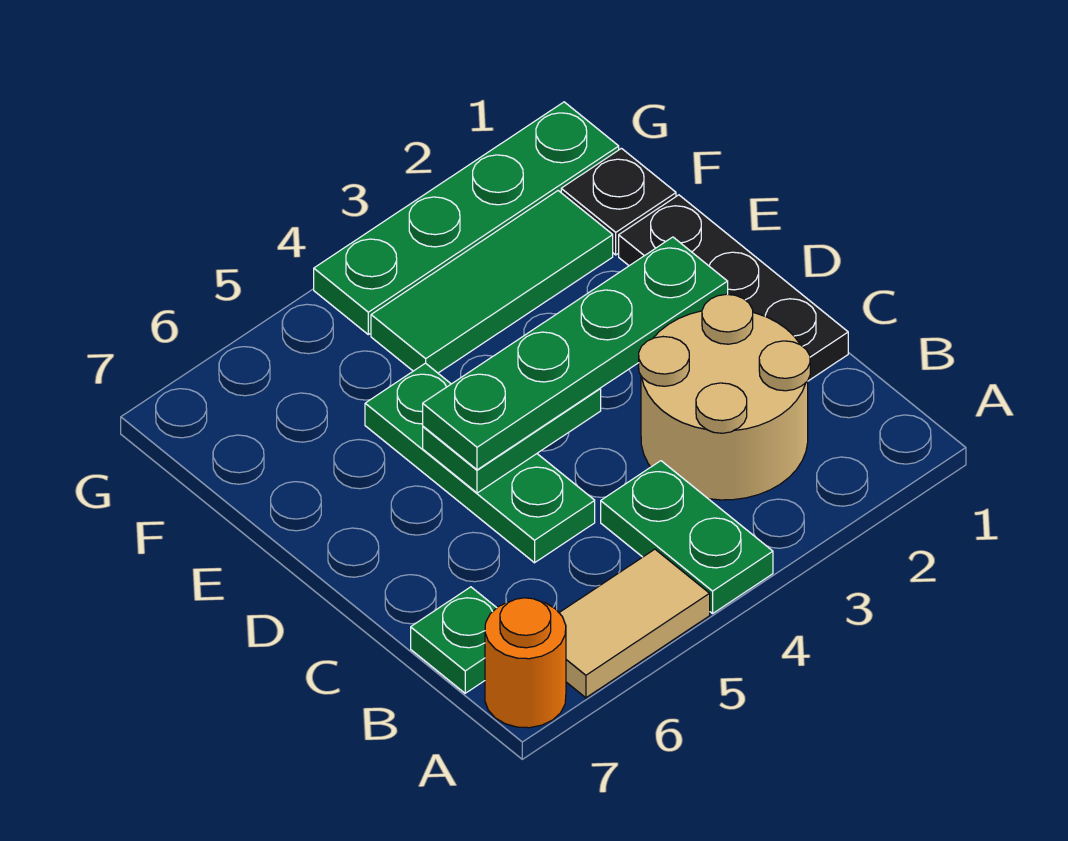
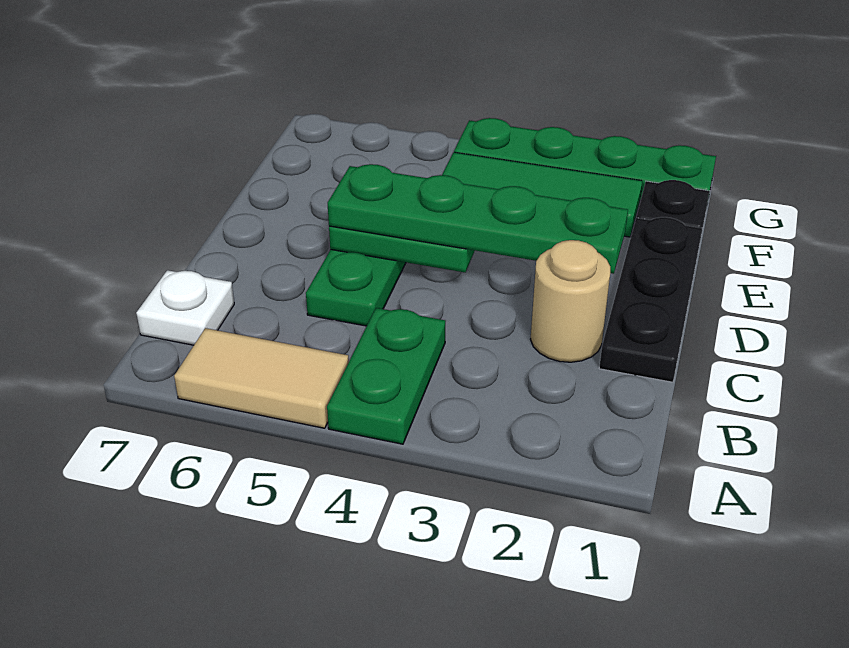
orange round brick A7 level 1 -> none
tan round brick B2:C3 level 1 -> tan round brick C2 level 1
green plate B7 level 1 -> white plate B7 level 1

